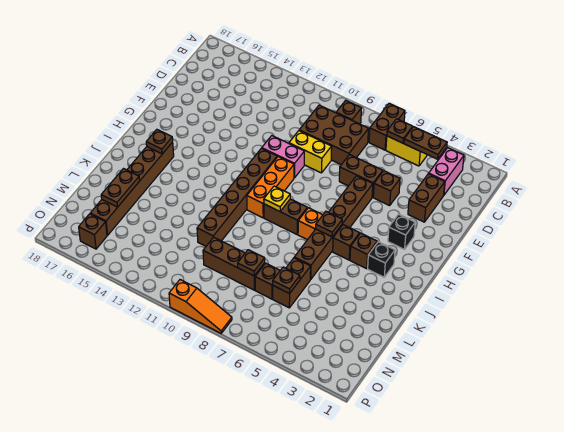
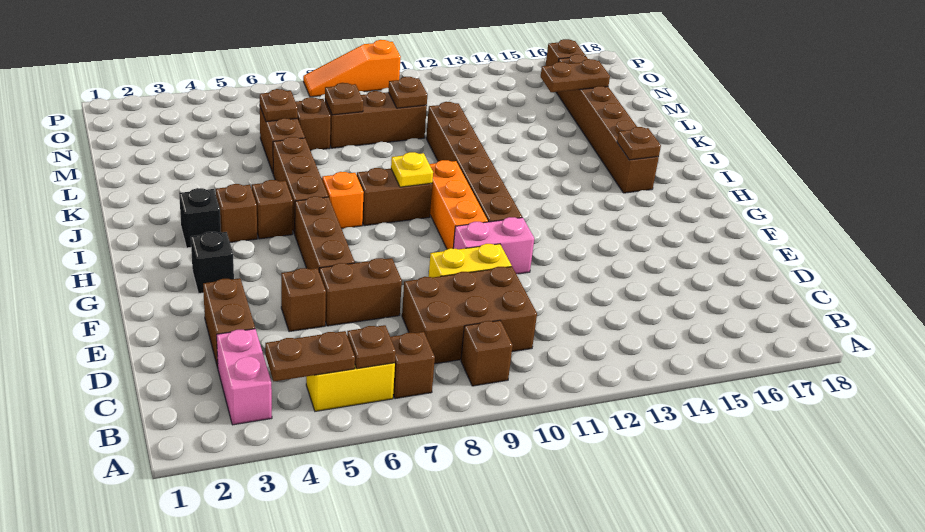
brown brick A7:B7 level 1 -> brown brick B7 level 1
brown plate I6 level 2 -> brown plate M10 level 2
brown plate L16:M16 level 2 -> brown plate M15:M16 level 2

